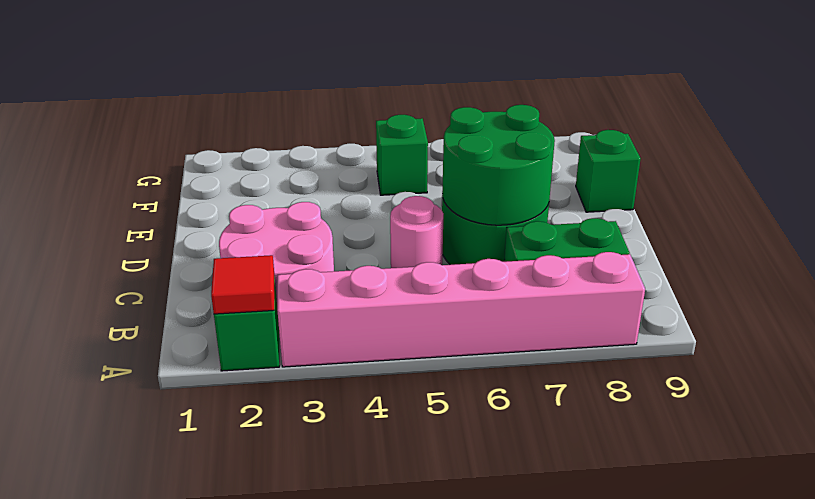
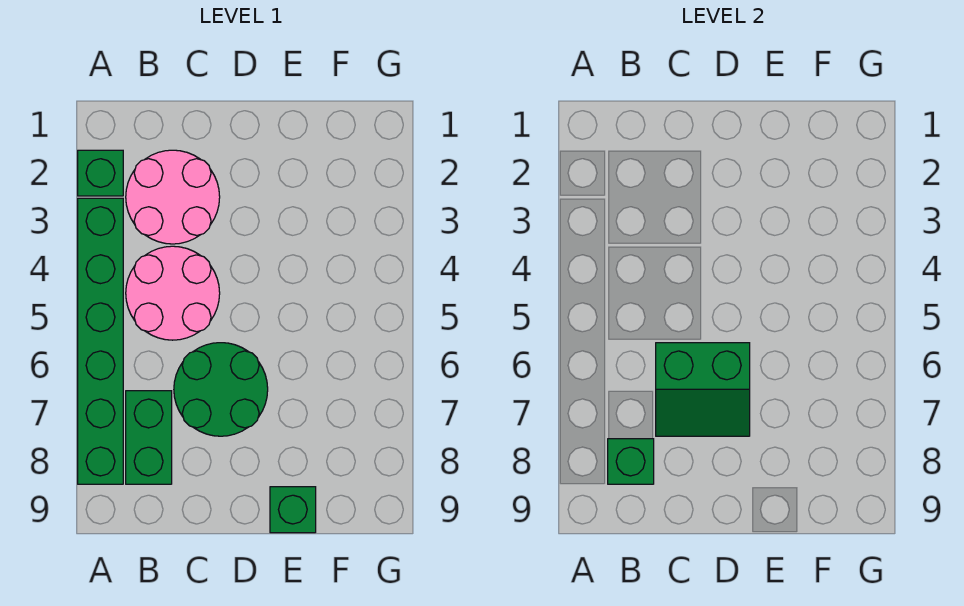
red tile A2 level 2 -> none
pink brick A3:A8 level 1 -> green brick A3:A8 level 1
pink round brick C5 level 1 -> pink round brick B4:C5 level 1
green round brick C6:D7 level 2 -> green slope C6:D7 level 2 top 6
green brick F5 level 1 -> green brick B8 level 2

